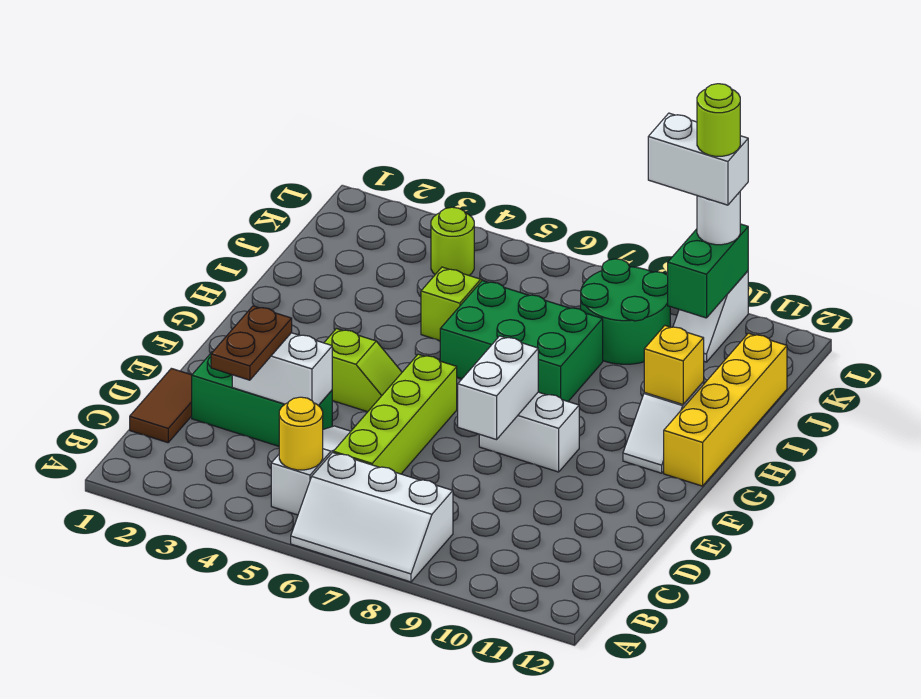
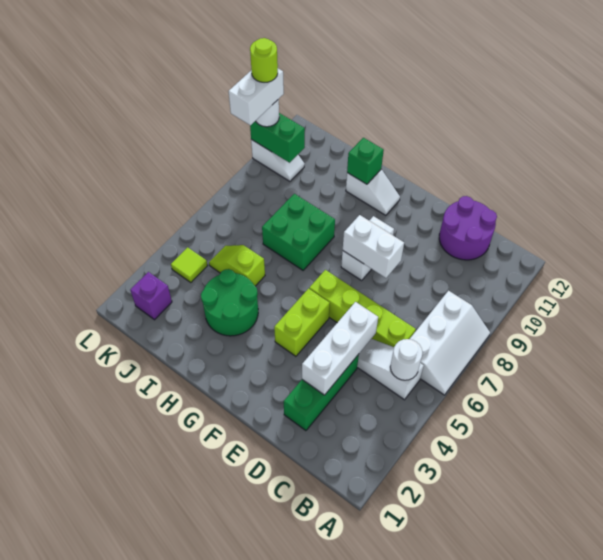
yellow round brick B5 level 2 -> white round brick B5 level 2
brown tile C1:D1 level 1 -> none
brown plate C3:D3 level 3 -> none
none -> purple round brick C11:D12 level 1
white brick D3:D4 level 2 -> white brick D3:D5 level 2
lime slope F4:F5 level 1 top 4 -> lime brick F4:F5 level 1
yellow brick G12:J12 level 1 -> none
green brick H6:I8 level 1 -> green brick H7:I8 level 1
yellow brick H11 level 2 -> green brick H11 level 2
green round brick J8:K9 level 1 -> green round brick H3:I4 level 1
none -> purple brick K2 level 1
lime round brick K4 level 1 -> lime tile K4 level 1

